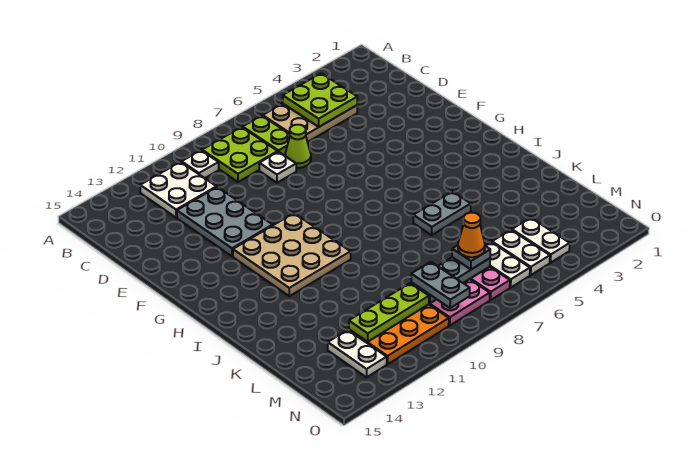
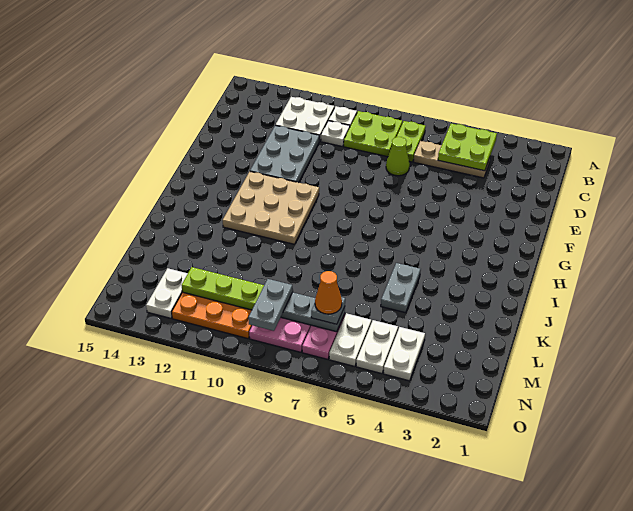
tan plate B4:C6 level 1 -> tan plate C4:C6 level 1
white plate D8 level 1 -> white plate C10 level 1
grey plate J5:J6 level 1 -> grey plate J5:K5 level 1

